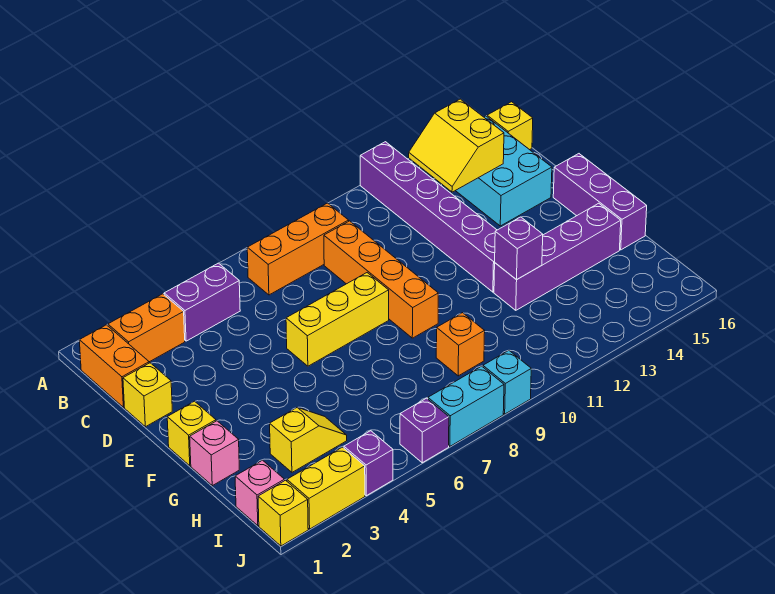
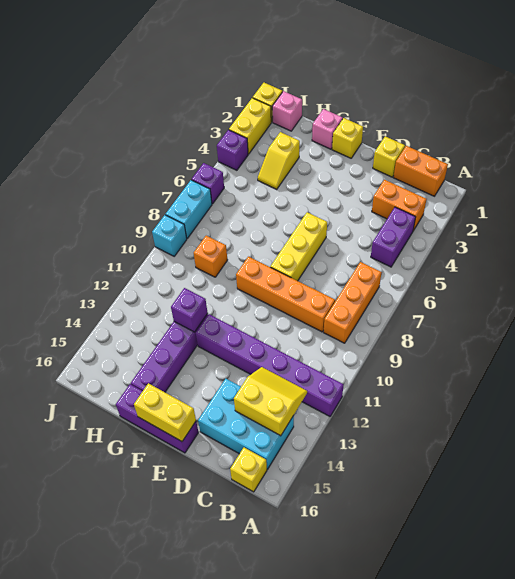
orange brick B2:B3 level 1 -> orange brick B3:C3 level 1
none -> yellow brick E16:F16 level 2

